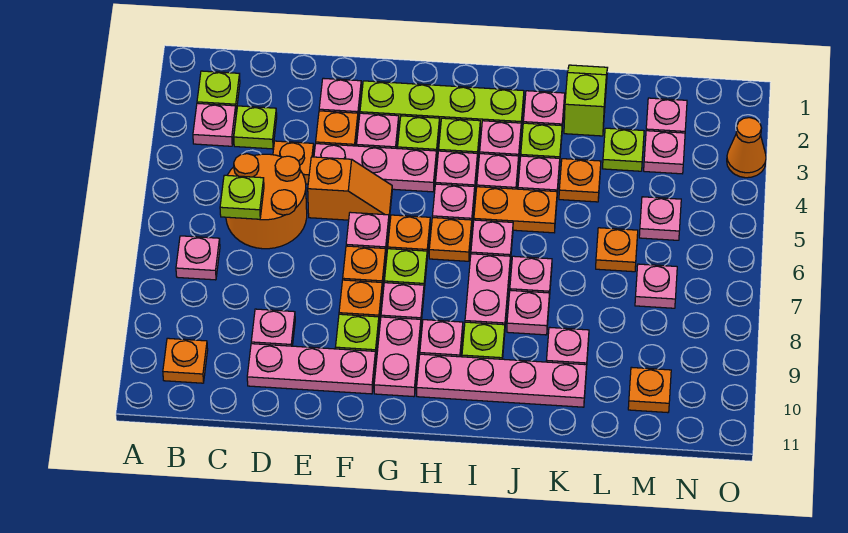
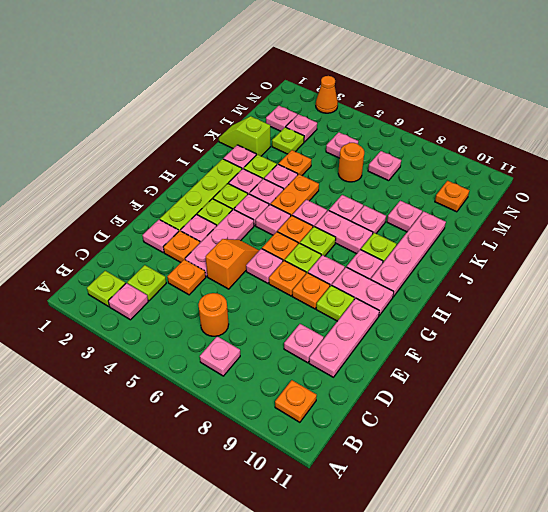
orange round brick C5:D6 level 1 -> orange round brick C6 level 1
lime plate C6 level 2 -> lime plate H7 level 1
orange plate L6 level 1 -> orange round brick L6 level 1

